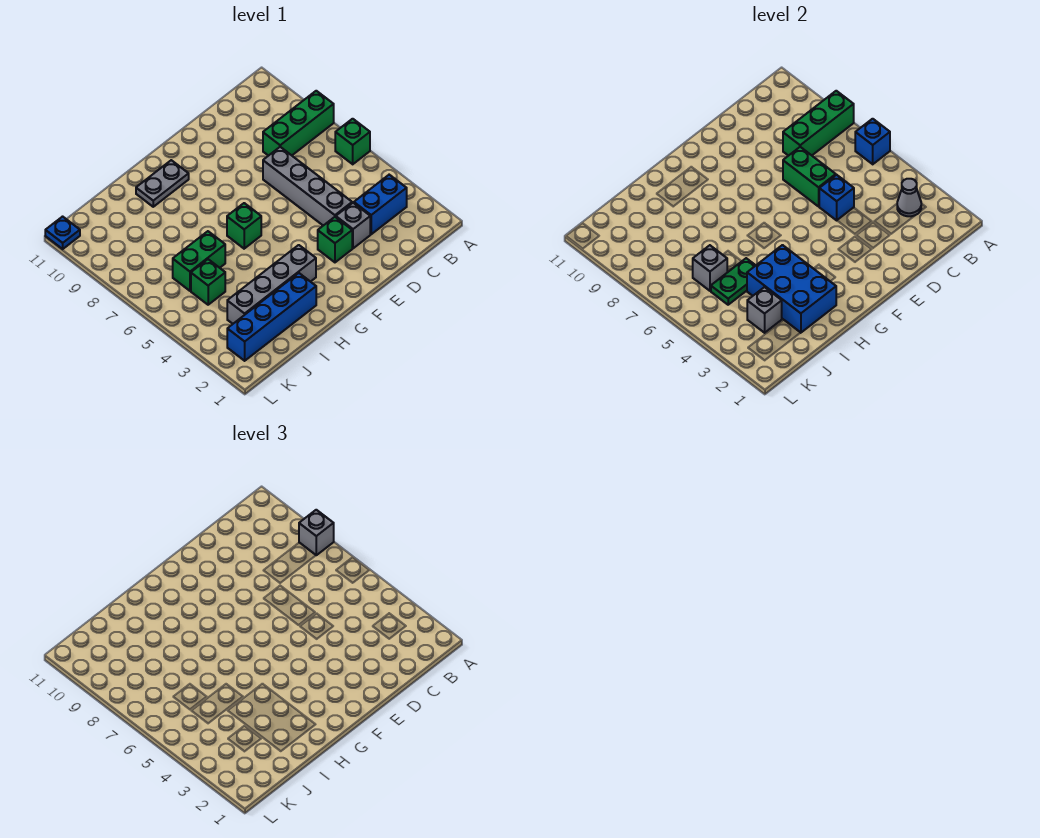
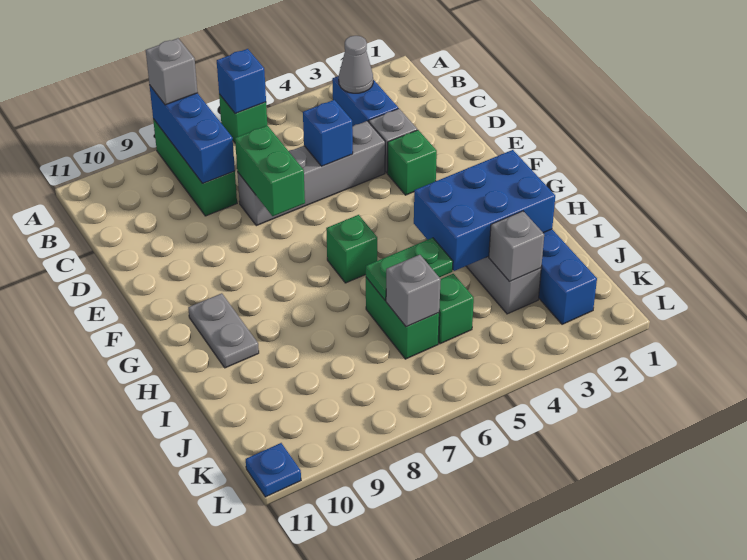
green brick A8:C8 level 2 -> blue brick A8:C8 level 2
green brick D6:D7 level 2 -> green brick D7:E7 level 2
green plate I5:J5 level 2 -> green plate I5:I6 level 2

